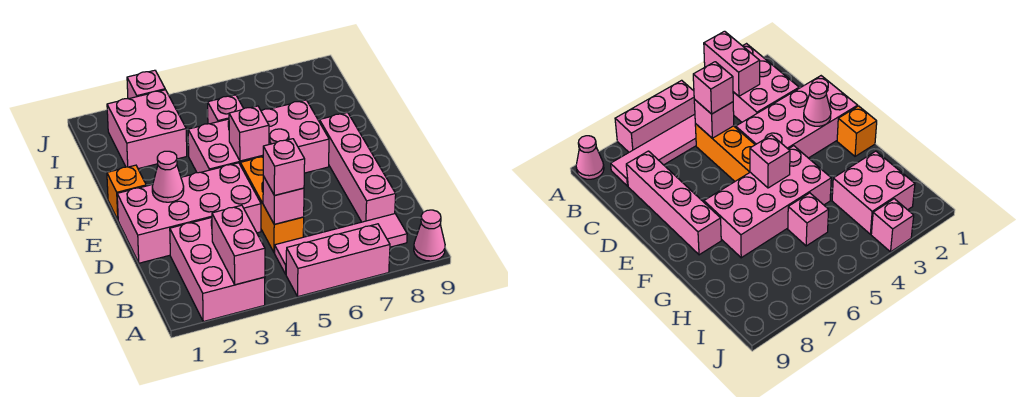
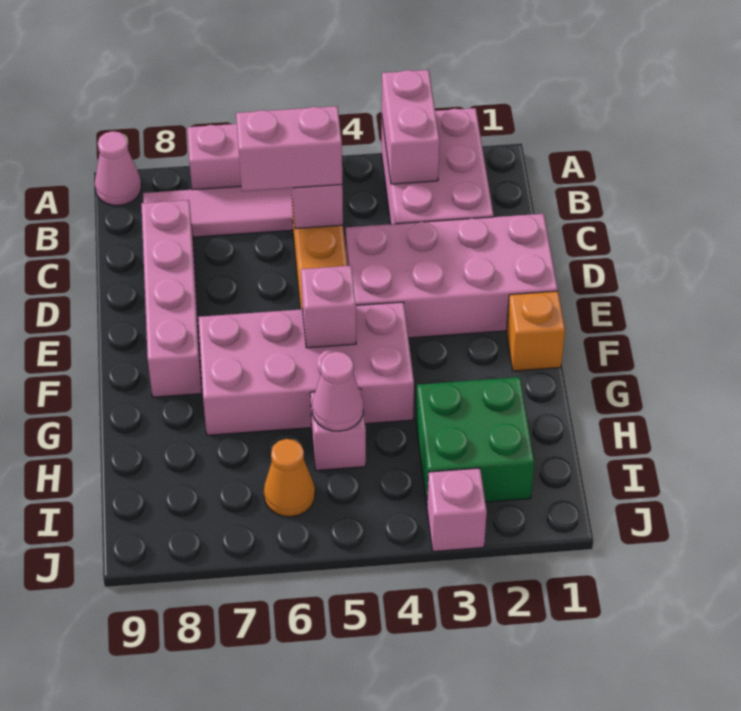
pink brick C5 level 3 -> pink brick C5:C6 level 3
pink cone E2 level 2 -> pink cone H5 level 2
pink brick H2:I3 level 1 -> green brick H2:I3 level 1
none -> orange cone I6 level 1

